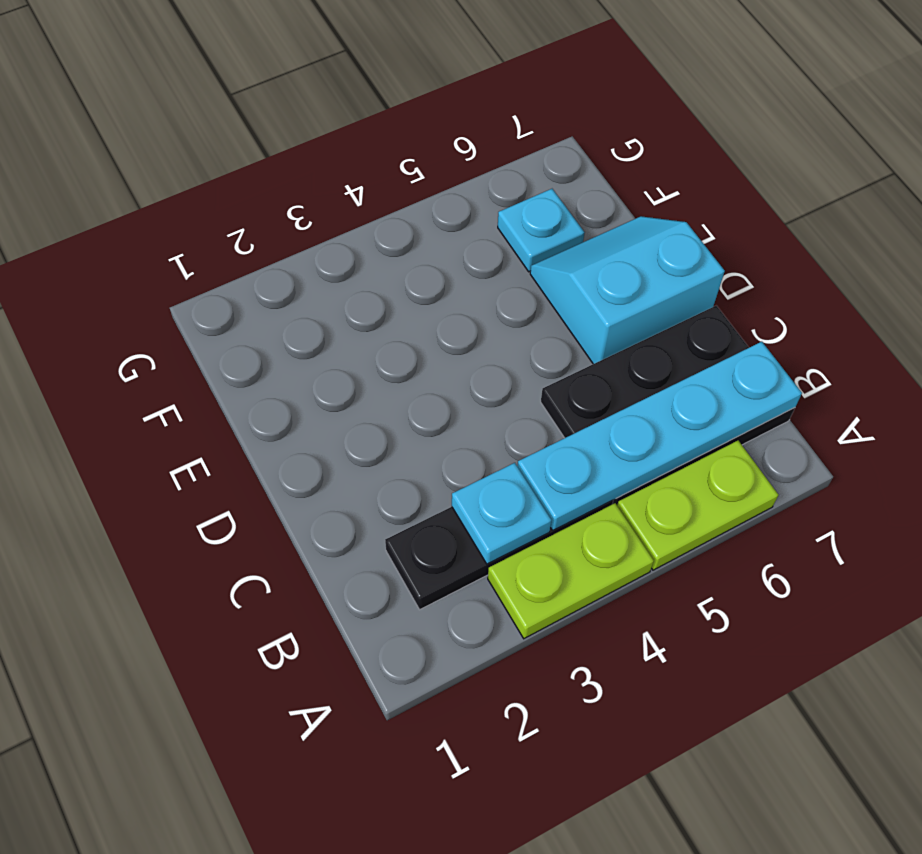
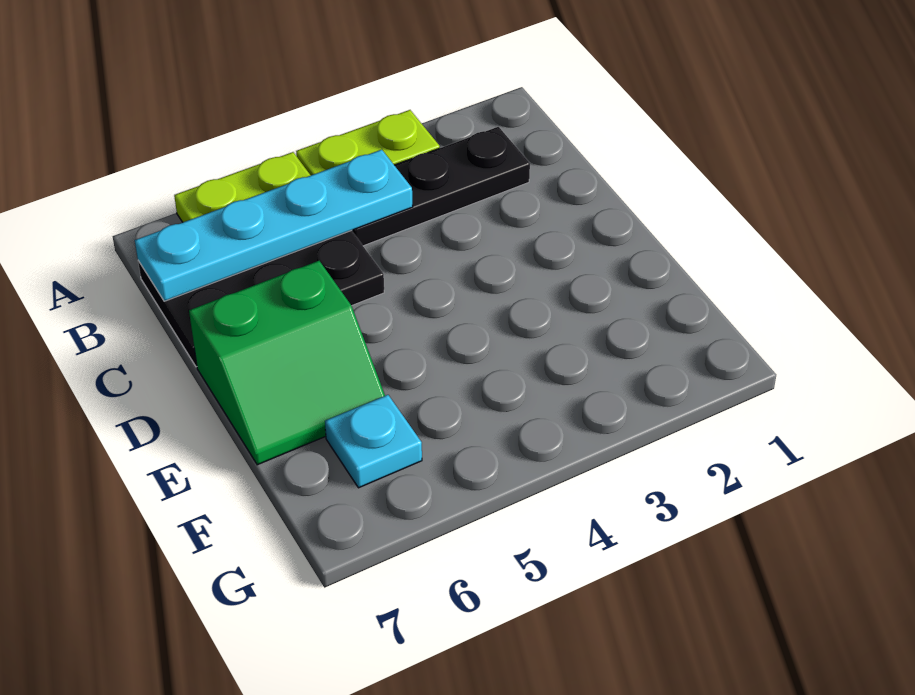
cyan plate B3 level 2 -> none
cyan slope D6:E7 level 1 top D -> green slope D6:E7 level 1 top D

